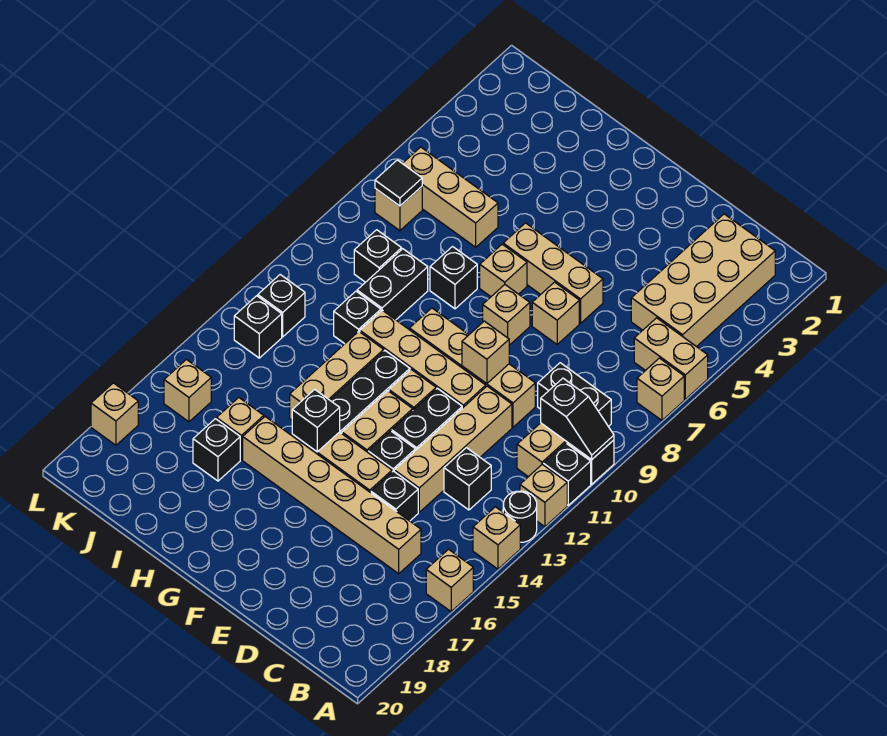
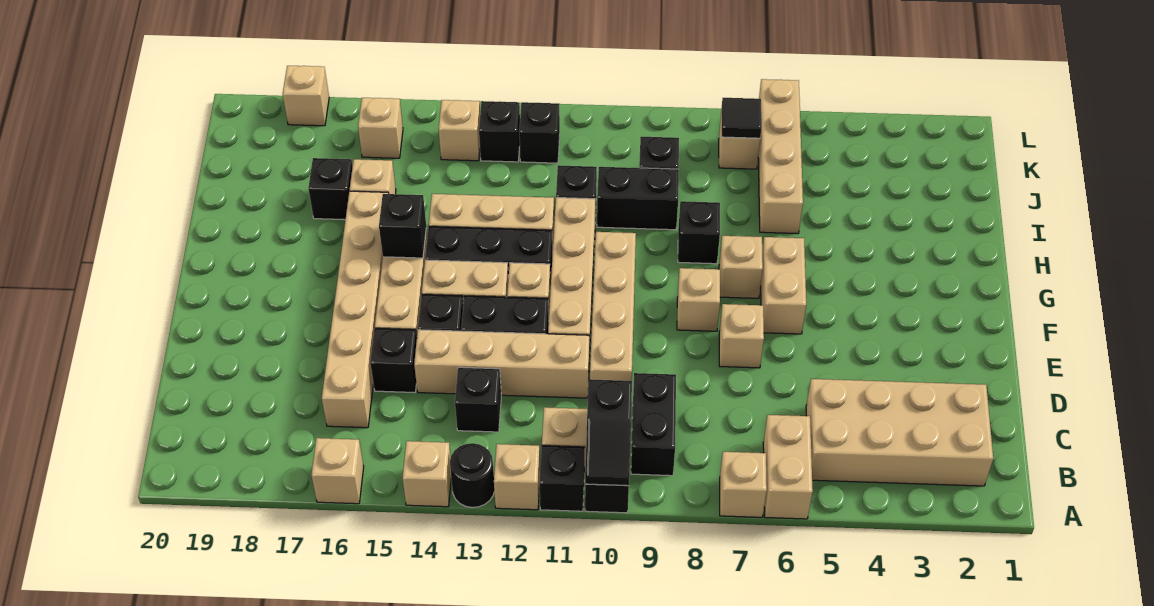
tan brick E6:G6 level 1 -> tan brick F6:G6 level 1
tan brick E10 level 2 -> tan brick K14 level 1
tan brick I6:K6 level 1 -> tan brick I6:L6 level 1

